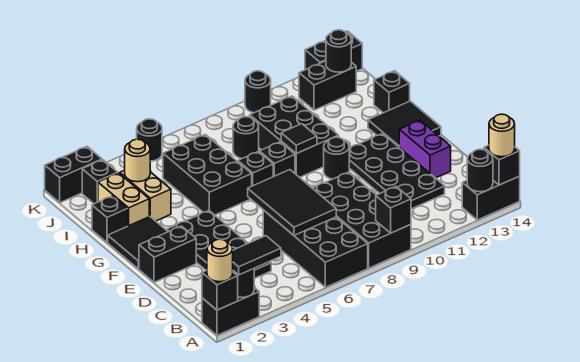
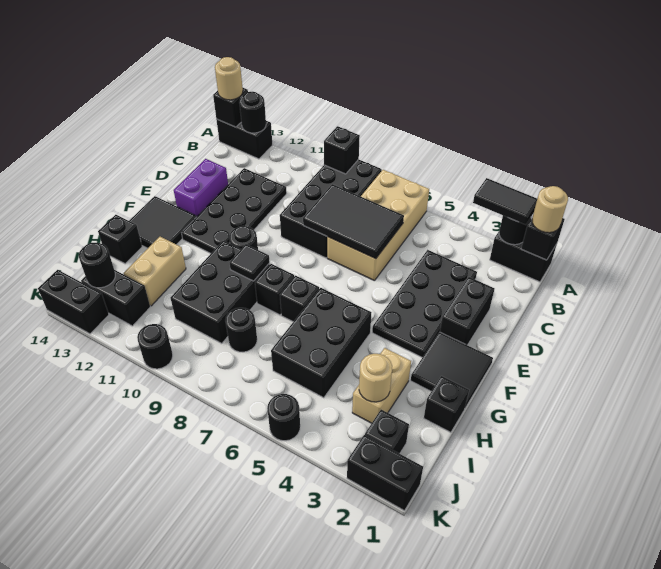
black brick A6:D7 level 1 -> tan brick A6:D7 level 1
black tile C6:E7 level 2 -> black tile C6:D8 level 2
black brick E1:E2 level 1 -> black brick D2:E2 level 1
tan brick H2:I2 level 1 -> tan brick H12:I12 level 1

